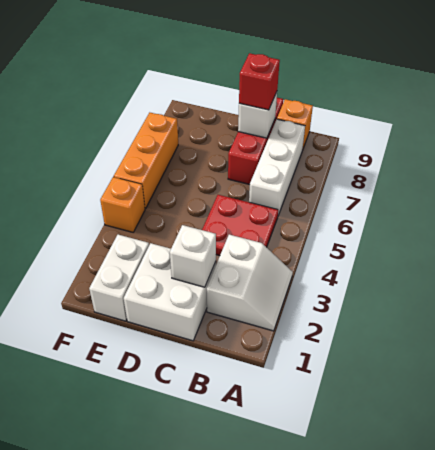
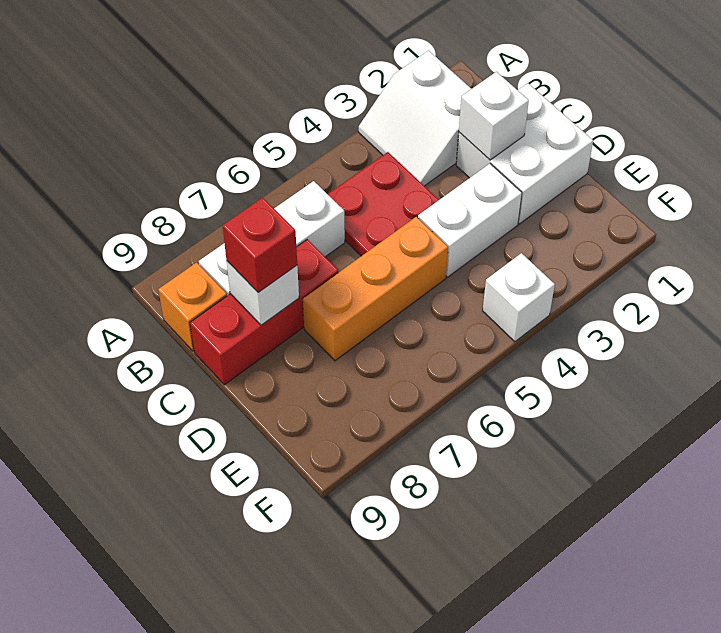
white slope A2:B3 level 1 top B -> white slope A2:B3 level 1 top 2
white brick E1:E2 level 1 -> white brick D3:D4 level 1
orange brick F4 level 1 -> white brick F4 level 1
orange brick F5:F7 level 1 -> orange brick D5:D7 level 1

